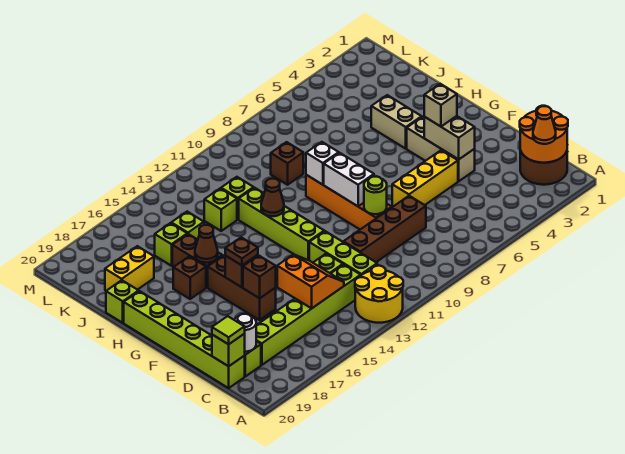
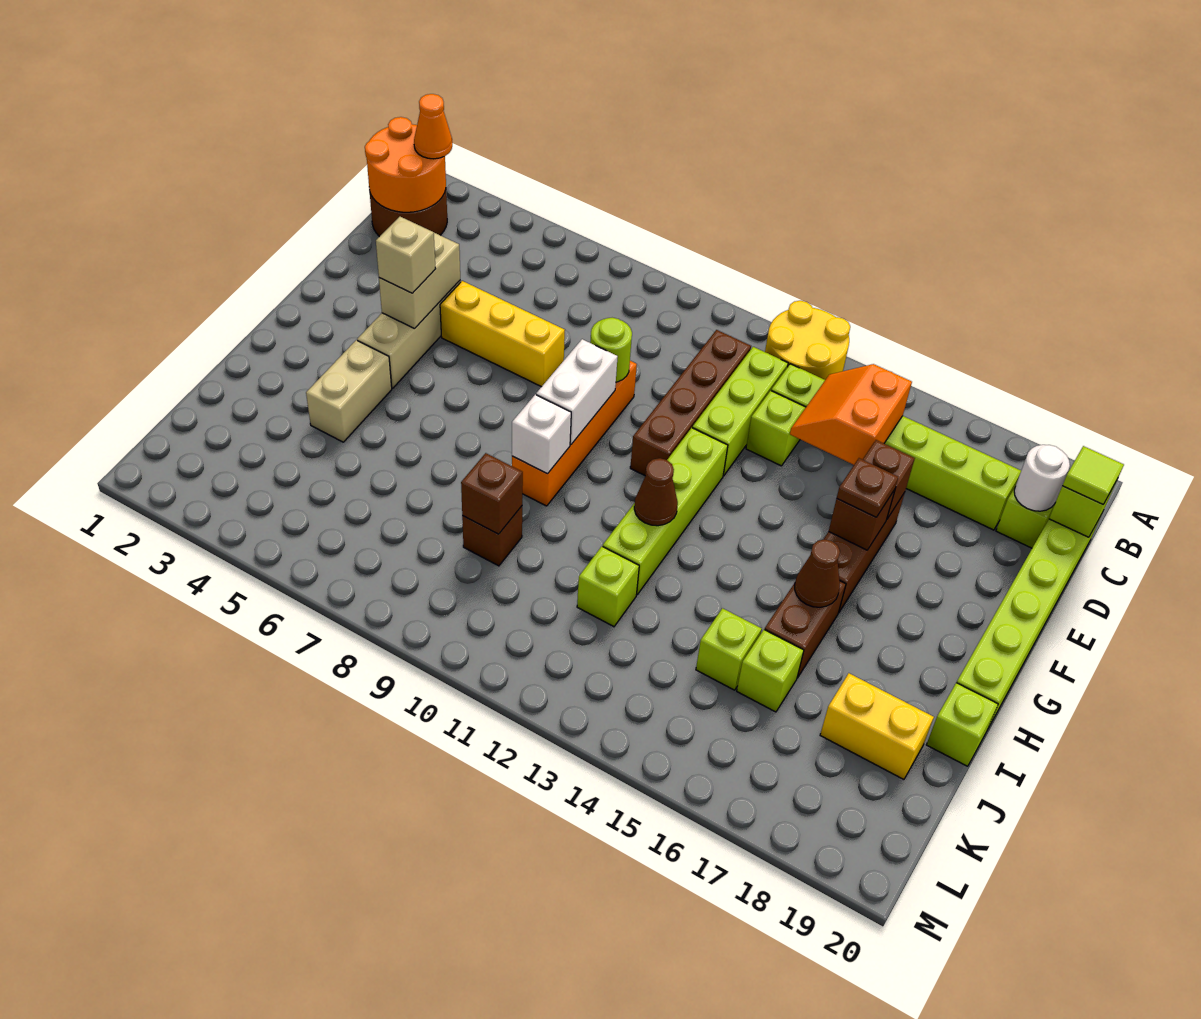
brown brick D8:D11 level 1 -> brown brick C11:F11 level 1
brown brick H17 level 1 -> brown brick J9 level 2
lime brick J13 level 1 -> none

